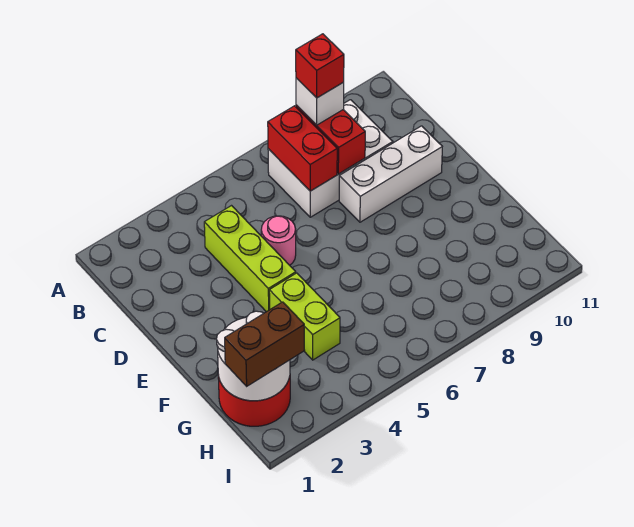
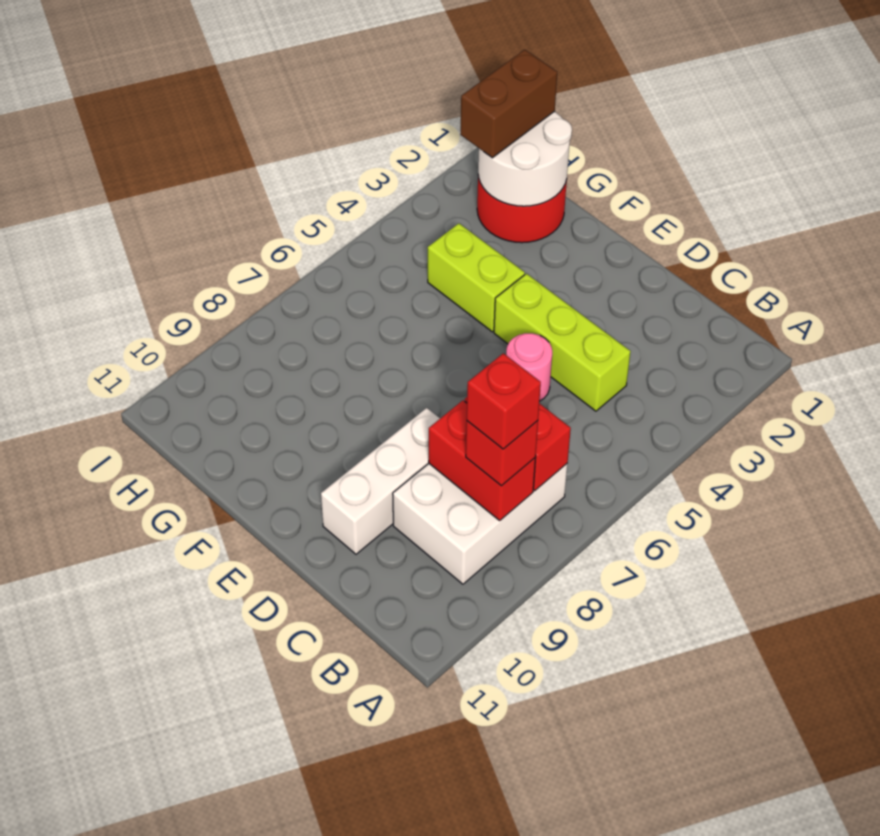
white brick B8 level 3 -> red brick B8 level 3

